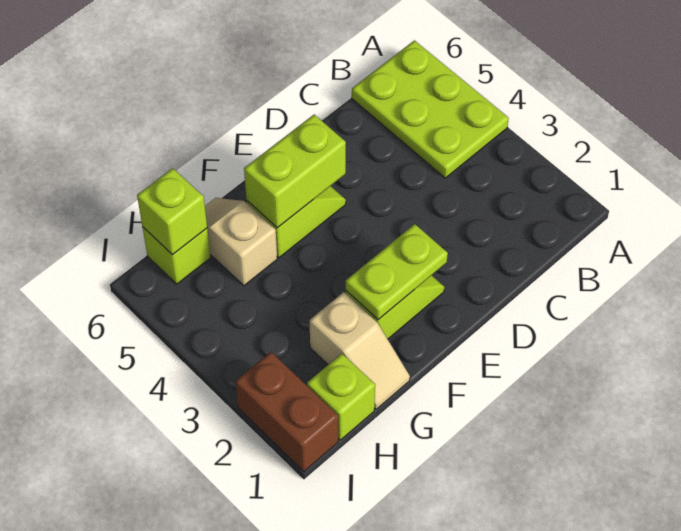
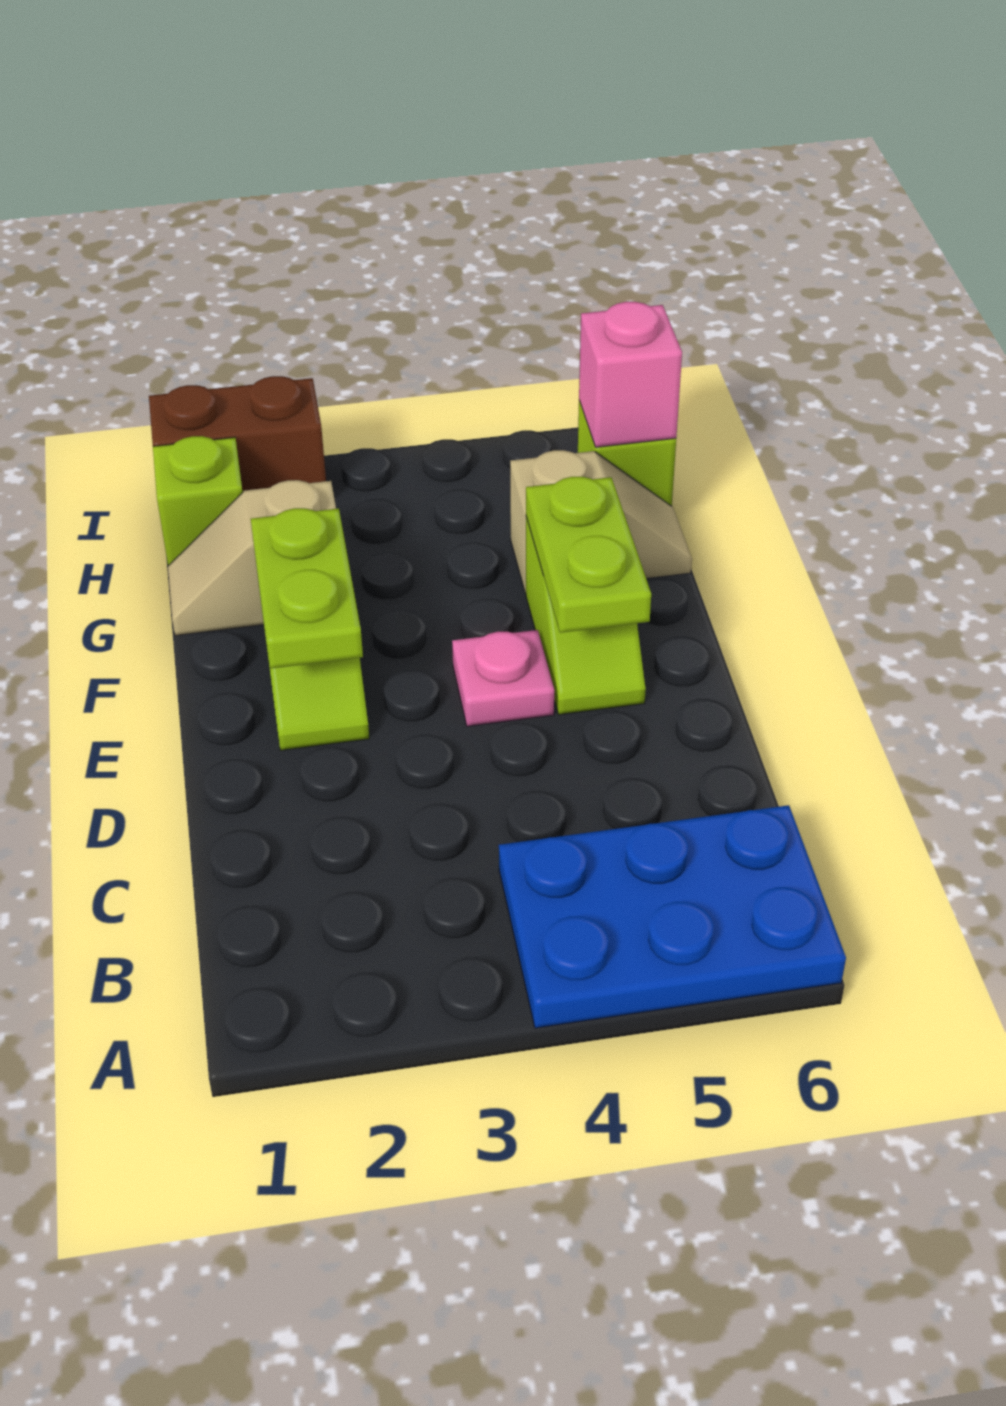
lime plate A4:B6 level 1 -> blue plate A4:B6 level 1
none -> pink plate E4 level 1
lime brick E5:F5 level 2 -> lime plate E5:F5 level 2
lime brick H6 level 2 -> pink brick H6 level 2

